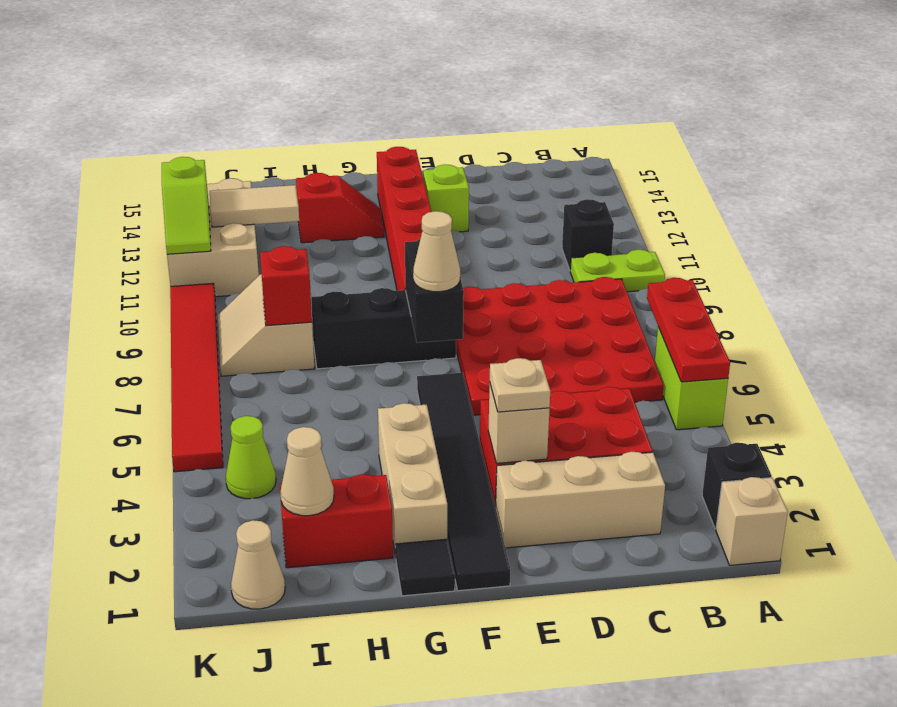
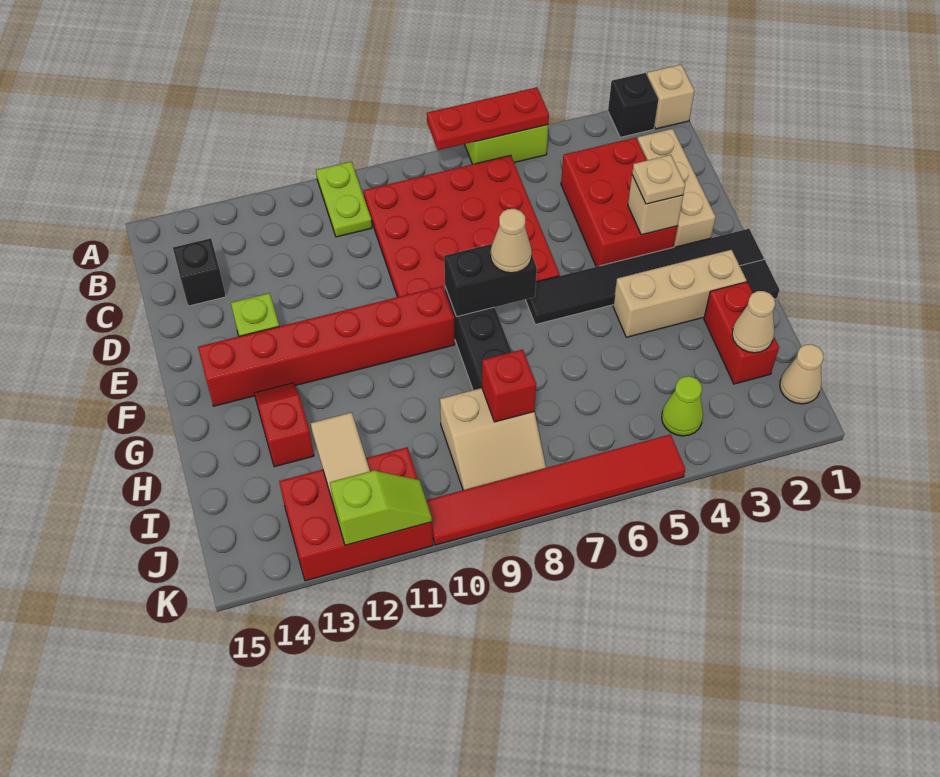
black brick B11 level 1 -> black brick C14 level 1
tan brick J11:K13 level 1 -> red brick J11:K13 level 1

